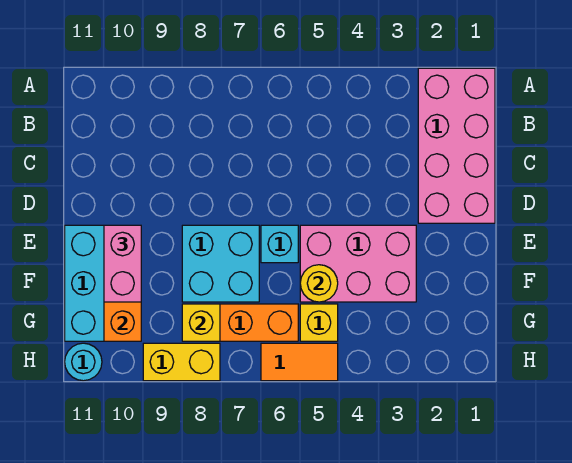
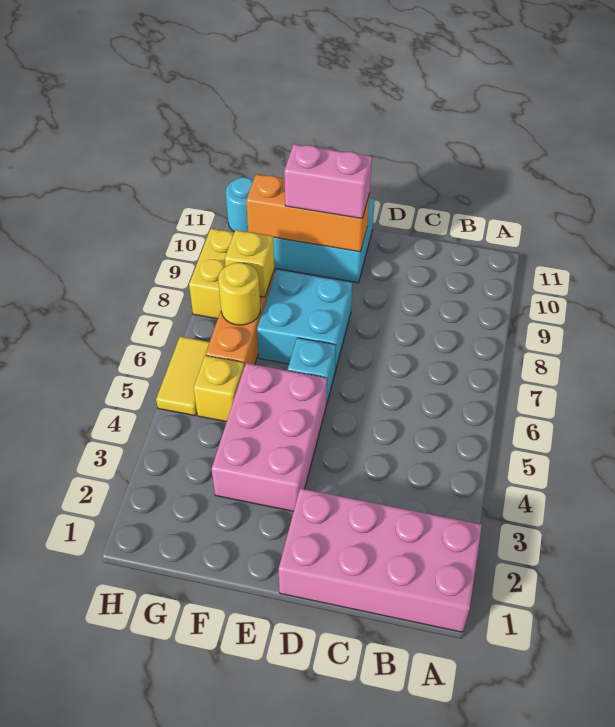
yellow round brick F5 level 2 -> yellow round brick G7 level 2
orange tile H5:H6 level 1 -> yellow tile H5:H6 level 1

